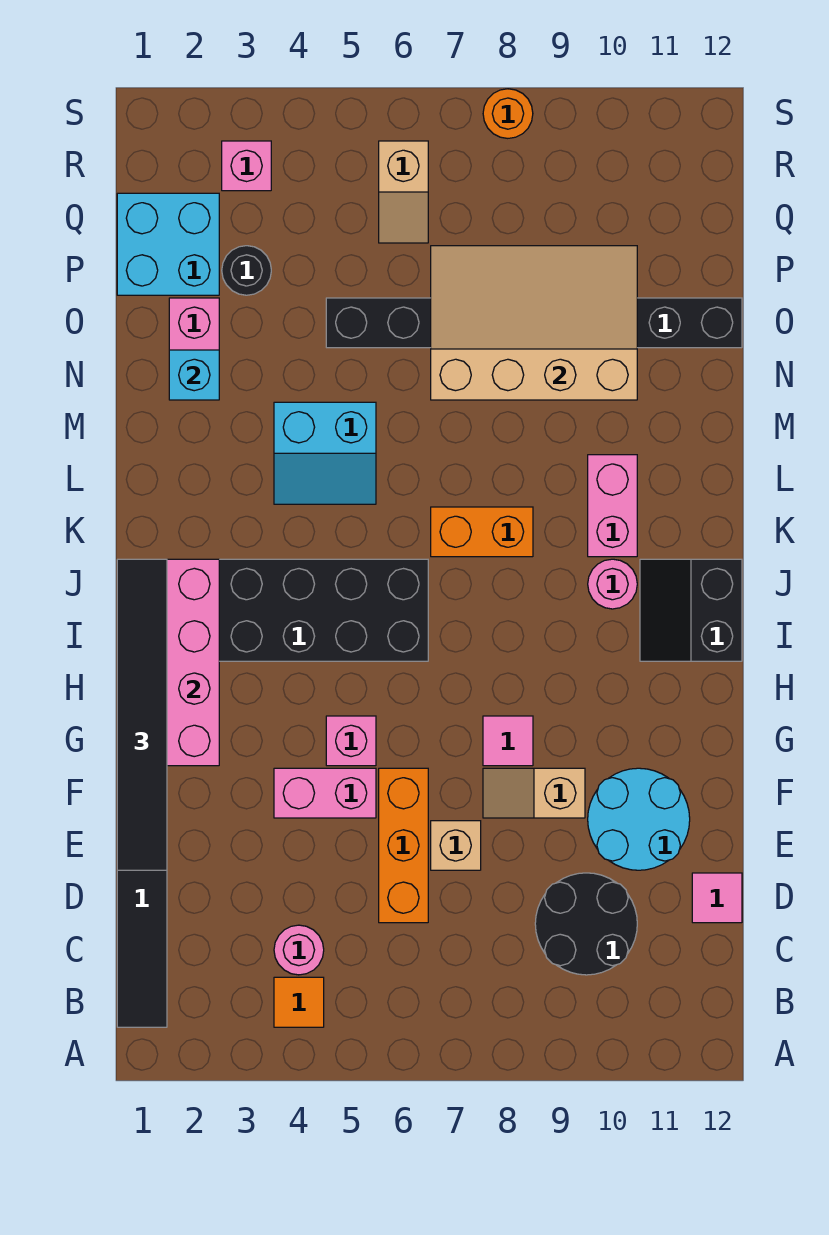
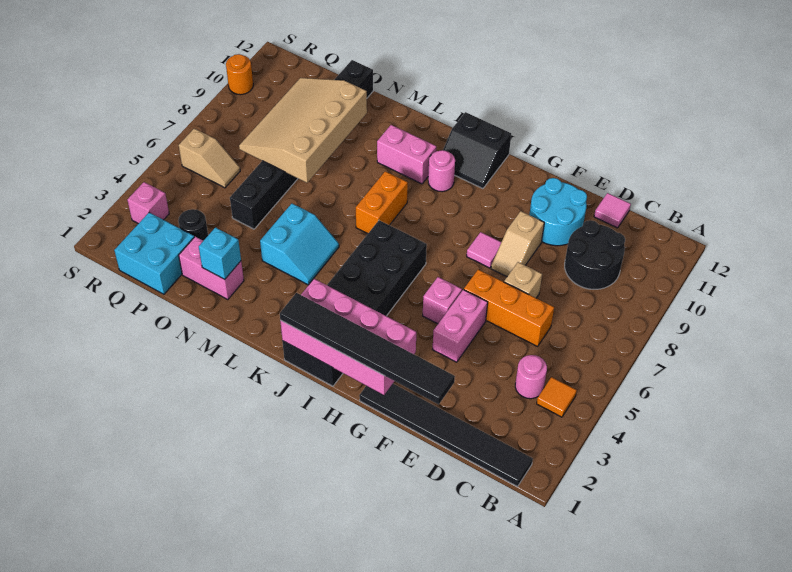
orange round brick S8 level 1 -> orange round brick S10 level 1

